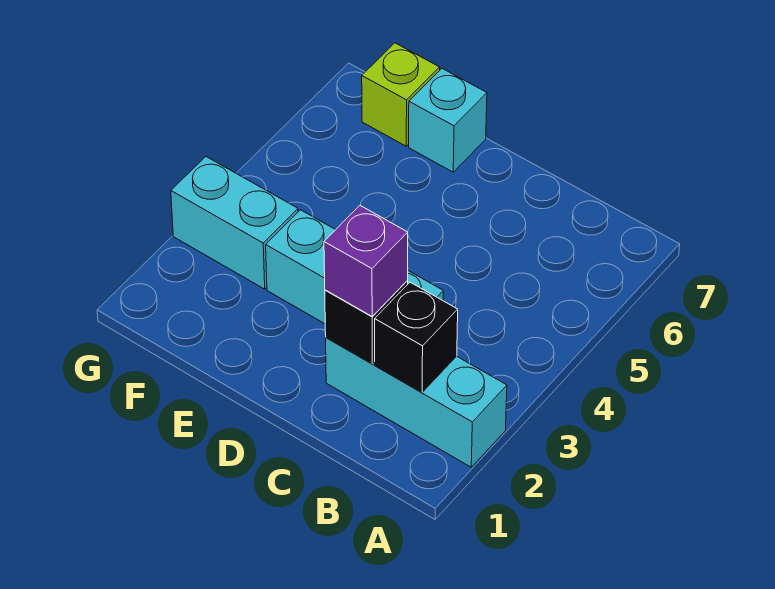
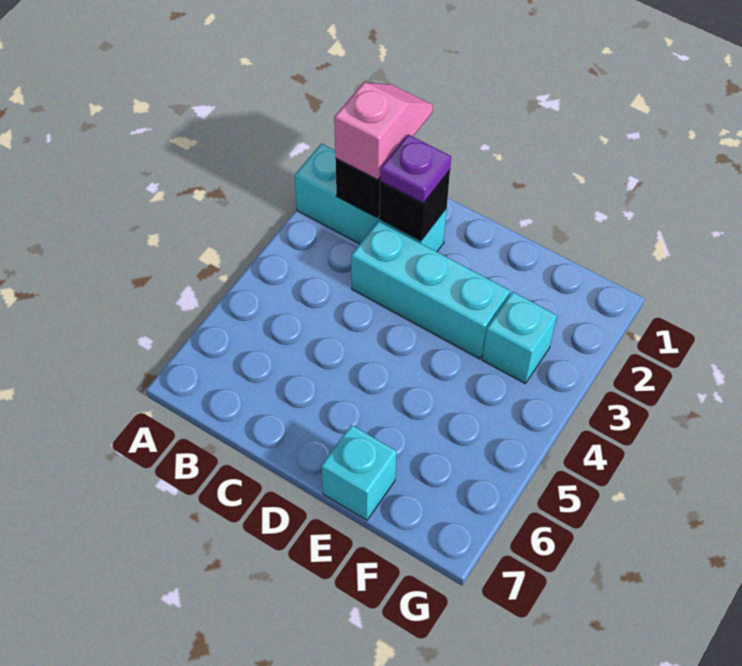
none -> pink slope B1:B2 level 3 top 2
purple brick C2 level 3 -> purple plate C2 level 3
cyan brick F3:G3 level 1 -> cyan brick F3 level 1
lime brick F7 level 1 -> none

